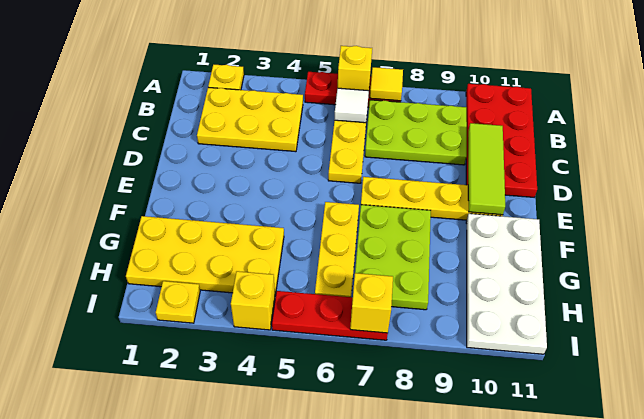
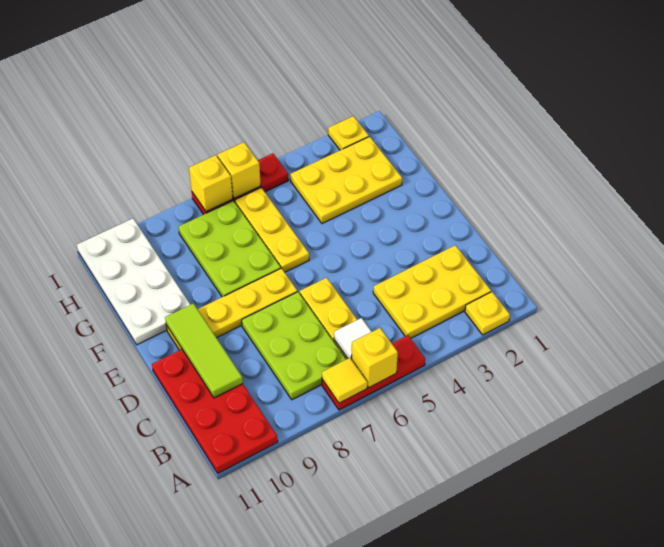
lime plate B7:C9 level 1 -> lime plate B7:D8 level 1
yellow plate G1:H4 level 1 -> yellow plate G2:H4 level 1
yellow brick I4 level 1 -> yellow brick I6 level 2

